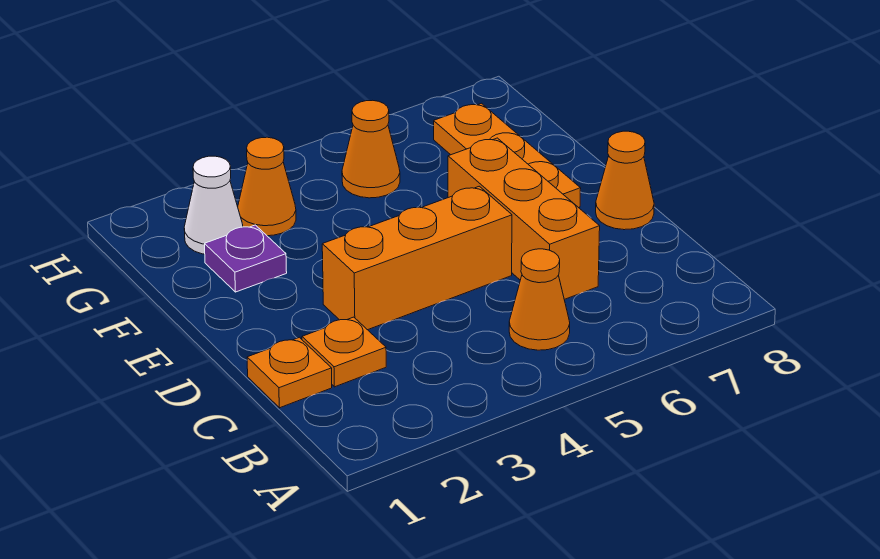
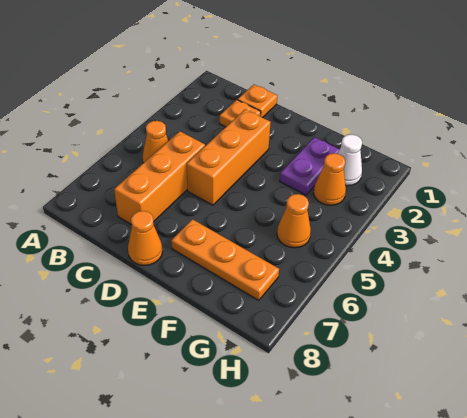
orange brick C6:E6 level 1 -> orange brick C5:C7 level 1
purple plate F2 level 1 -> purple plate F2:F3 level 1

